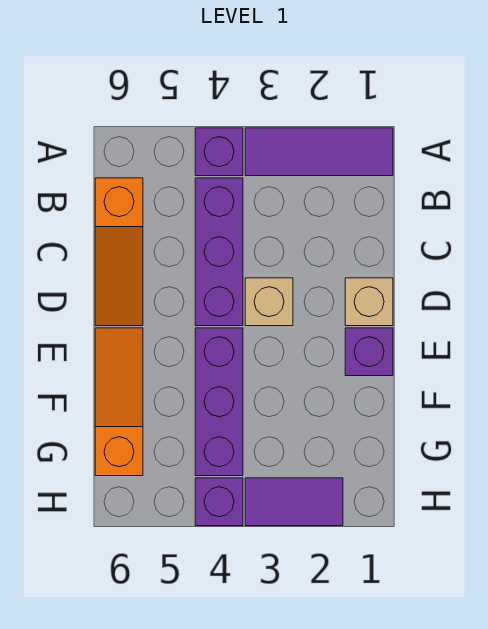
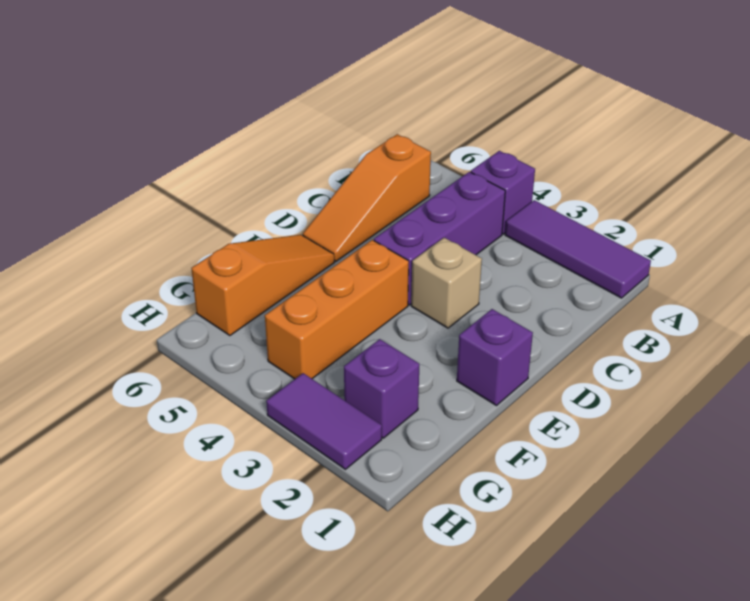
tan brick D1 level 1 -> none
purple brick E4:G4 level 1 -> orange brick E4:G4 level 1
purple brick H4 level 1 -> purple brick G2 level 1

